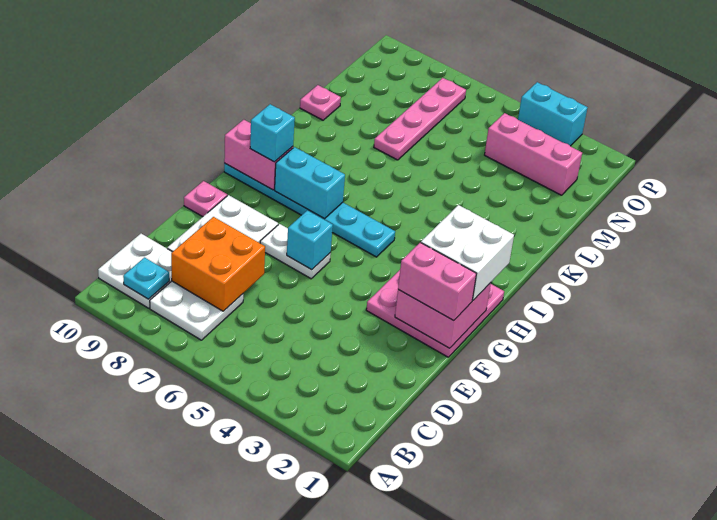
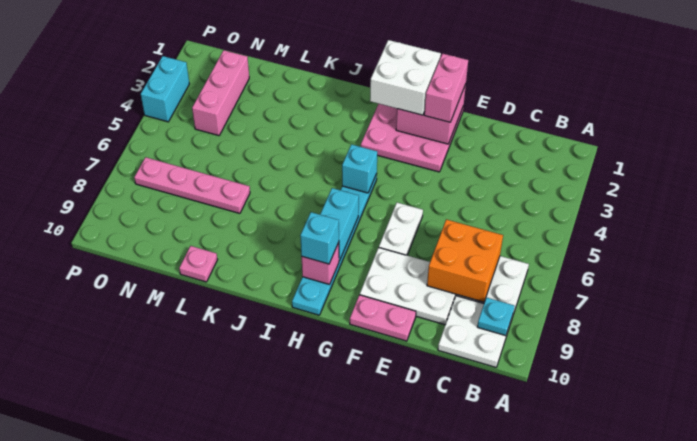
cyan brick F6 level 2 -> cyan brick H5 level 2
pink plate F10 level 1 -> pink plate E10:F10 level 1
pink brick H9:H10 level 2 -> pink brick H9 level 2

